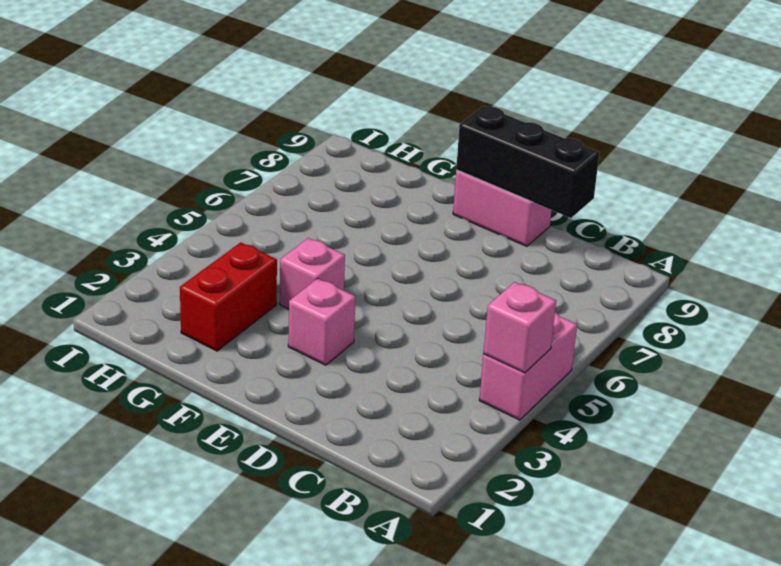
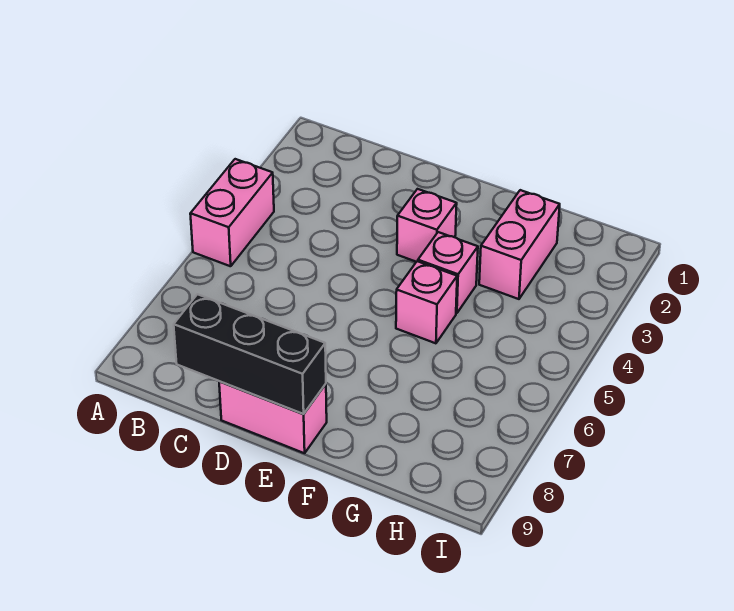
pink brick A4 level 2 -> pink brick F5 level 1
red brick G2:G3 level 1 -> pink brick G2:G3 level 1

